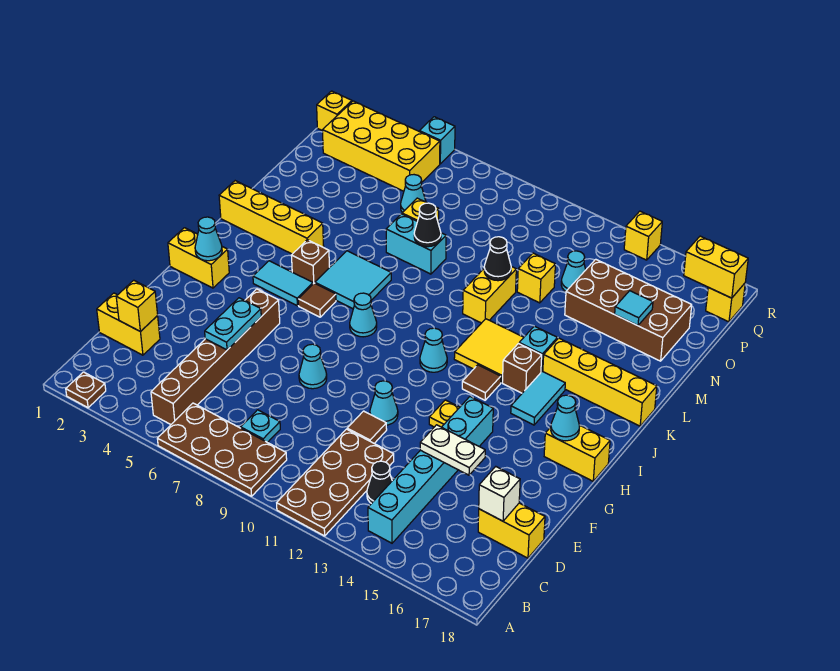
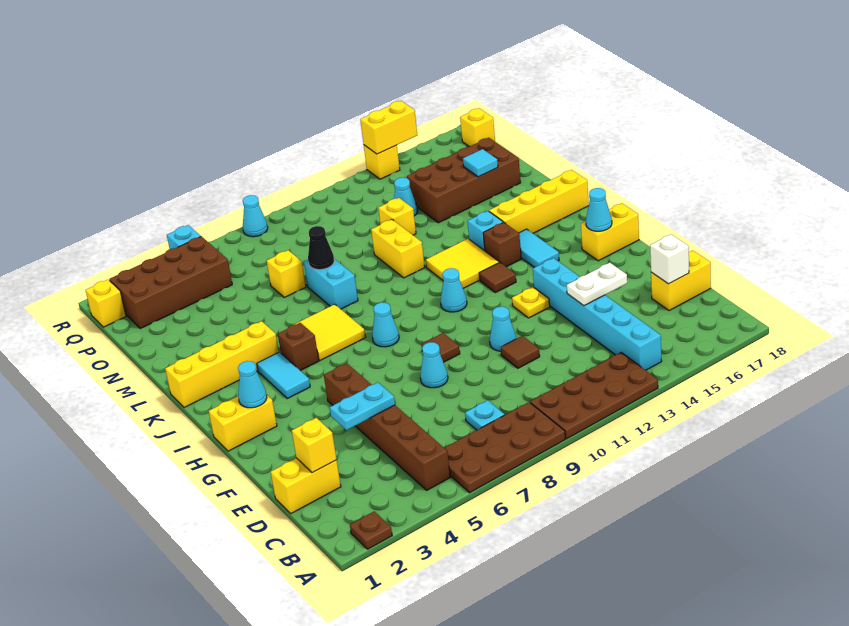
brown plate A11:D12 level 1 -> brown plate A10:B13 level 1
black cone C13 level 1 -> none
cyan plate E5:F5 level 2 -> cyan plate E4:E5 level 2
cyan tile I4:I5 level 1 -> cyan tile I4:J4 level 1
brown tile I6 level 1 -> brown tile G9 level 1
cyan tile J6:K7 level 1 -> yellow tile J6:K7 level 1
cyan brick M7:M8 level 1 -> cyan brick L8:M8 level 1
black cone M11 level 2 -> none
cyan cone O6 level 1 -> cyan cone R8 level 1
yellow brick P2:Q5 level 1 -> brown brick P2:Q5 level 1
yellow brick Q17:Q18 level 2 -> yellow brick R14:R15 level 2

